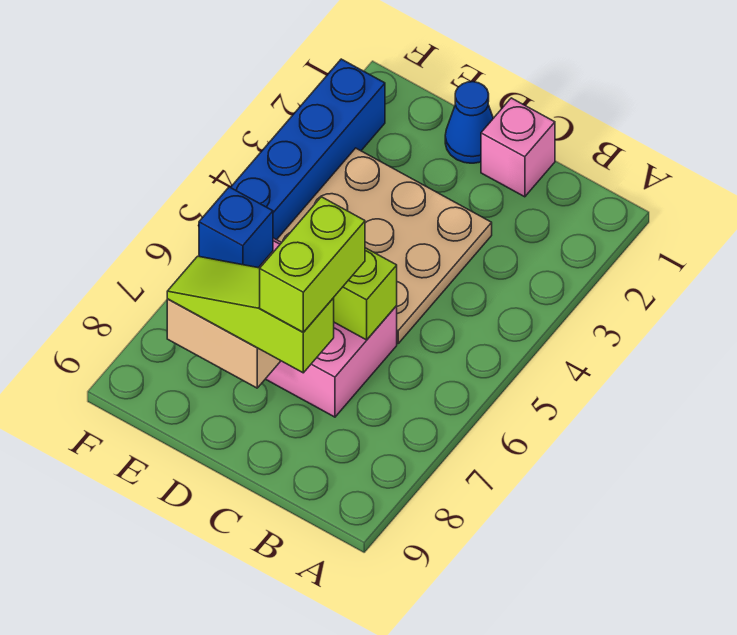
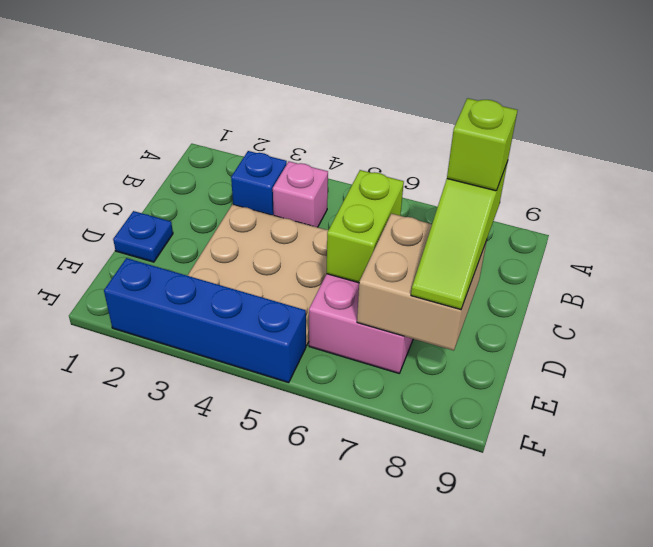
pink brick C1 level 1 -> pink brick B4 level 1
lime brick C7:C8 level 4 -> lime brick C8 level 4
blue cone D1 level 1 -> blue plate D1 level 1
blue brick E7 level 3 -> blue brick B3 level 1

